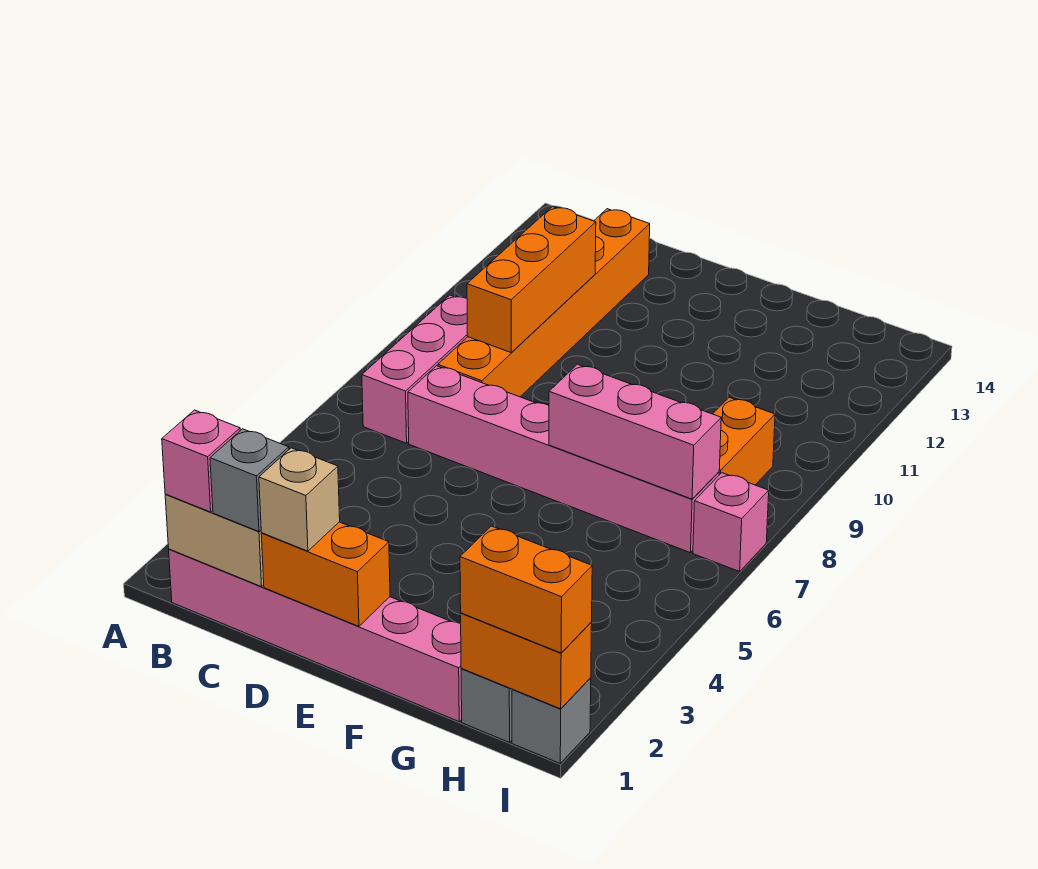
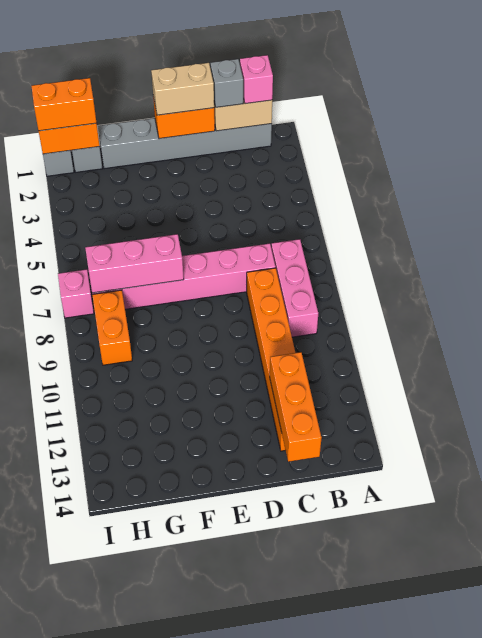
pink brick B1:G1 level 1 -> grey brick B1:G1 level 1
orange brick C9:C11 level 2 -> orange brick C12:C14 level 2
tan brick D1 level 3 -> tan brick D1:E1 level 3

